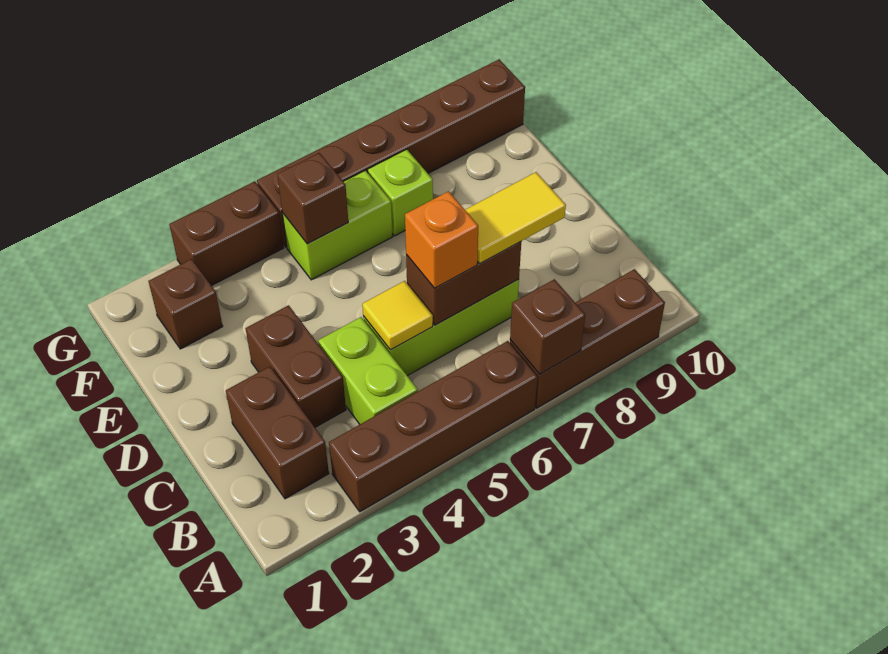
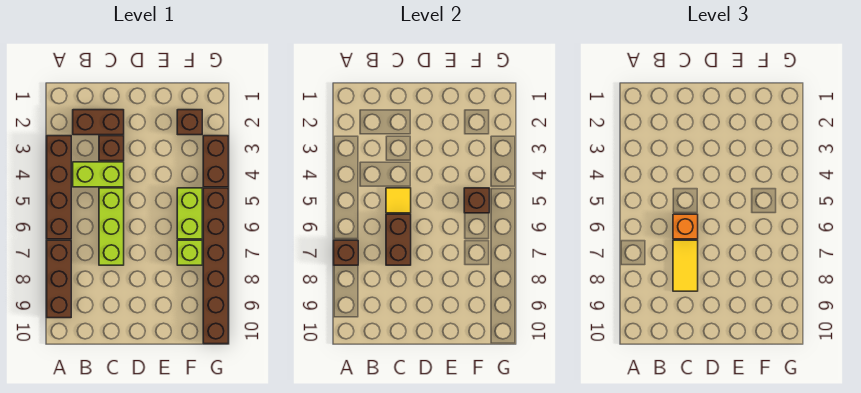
brown brick C3:D3 level 1 -> brown brick C3 level 1

